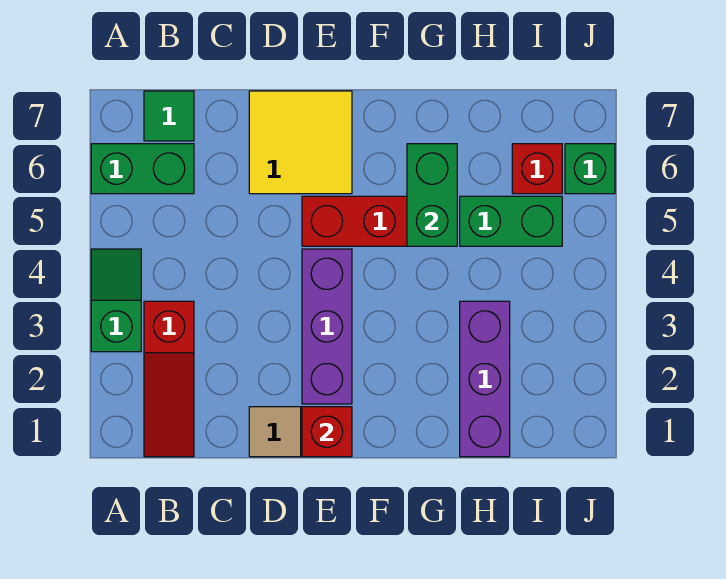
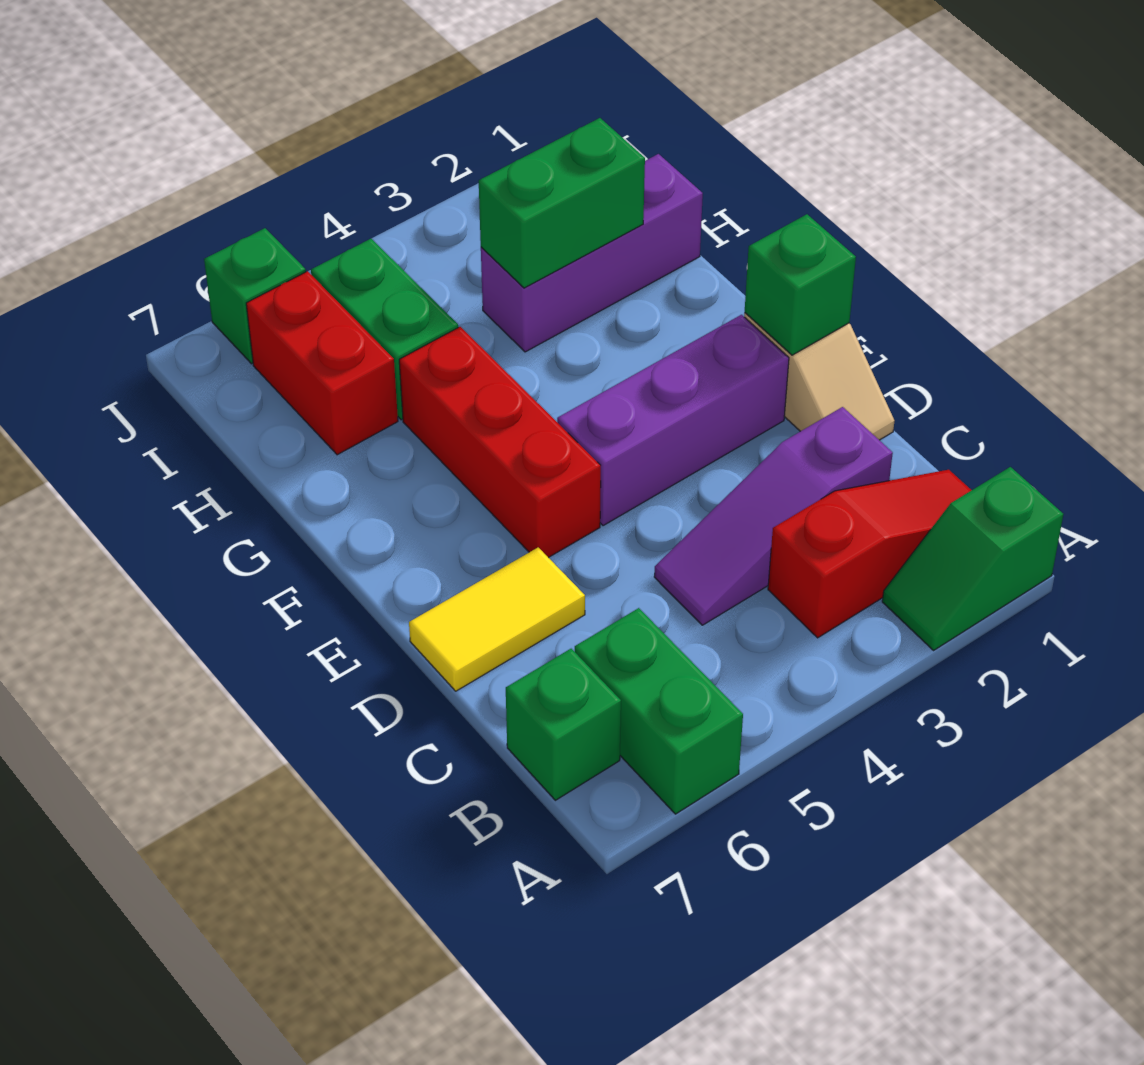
green slope A3:A4 level 1 top 3 -> green slope A1:A2 level 1 top 1
green tile B7 level 1 -> green brick B7 level 1
none -> purple slope C2:C4 level 1 top 2
yellow tile D6:E7 level 1 -> yellow tile D6:D7 level 1
red brick E1 level 2 -> green brick E1 level 2
green brick G5:G6 level 2 -> green brick H2:H3 level 2
red brick I6 level 1 -> red brick H6:I6 level 1

